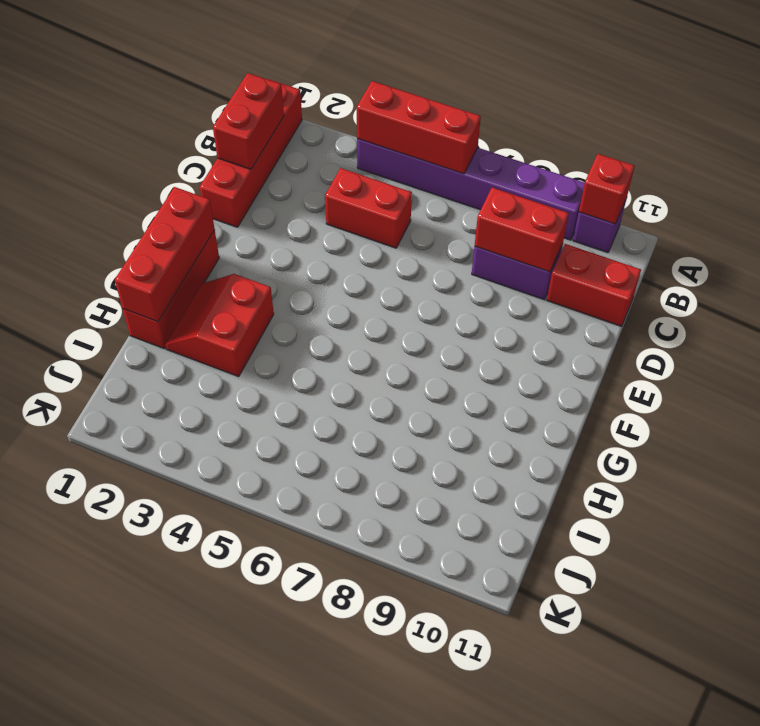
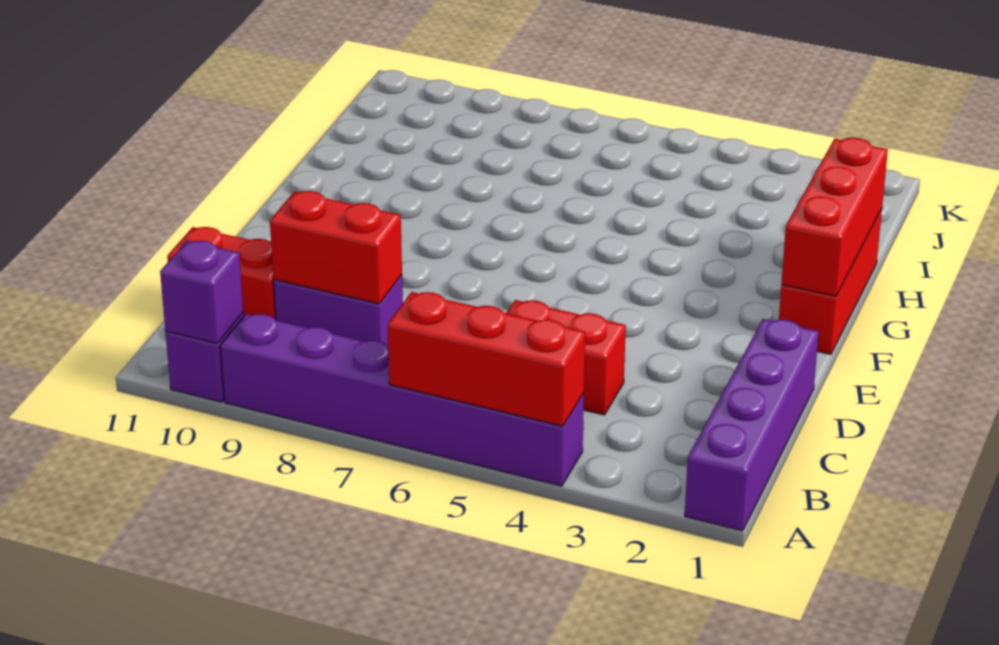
red brick A1:D1 level 1 -> purple brick A1:D1 level 1
red brick A10 level 2 -> purple brick A10 level 2
red brick B1:C1 level 2 -> none
red slope G2:H3 level 1 top 3 -> none

